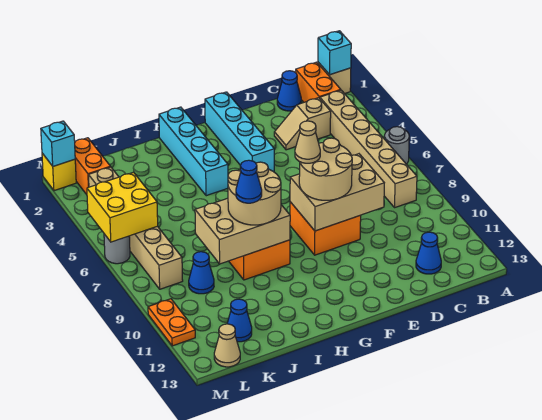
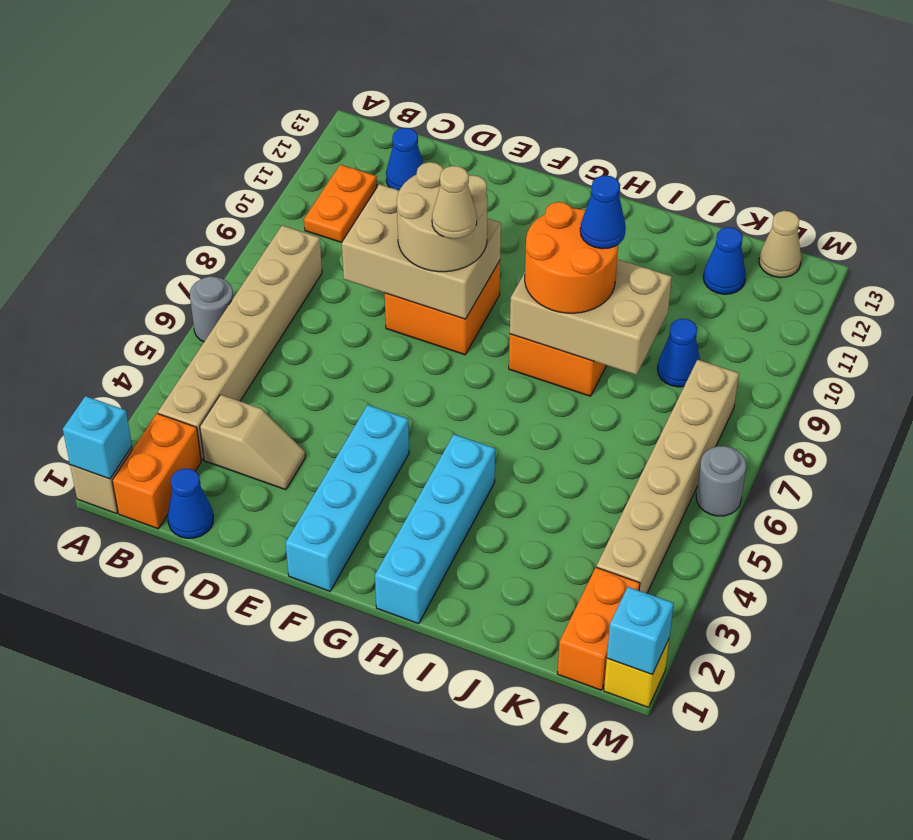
tan round brick H8:I9 level 3 -> orange round brick H8:I9 level 3
yellow brick L5:M6 level 2 -> none
orange plate M10:M11 level 1 -> orange plate B10:B11 level 1

